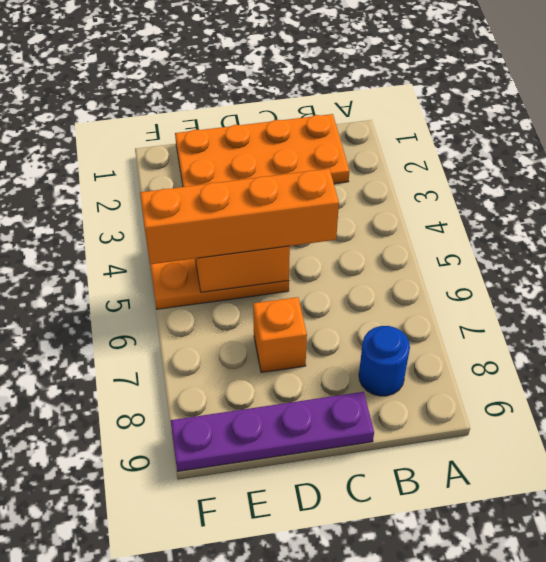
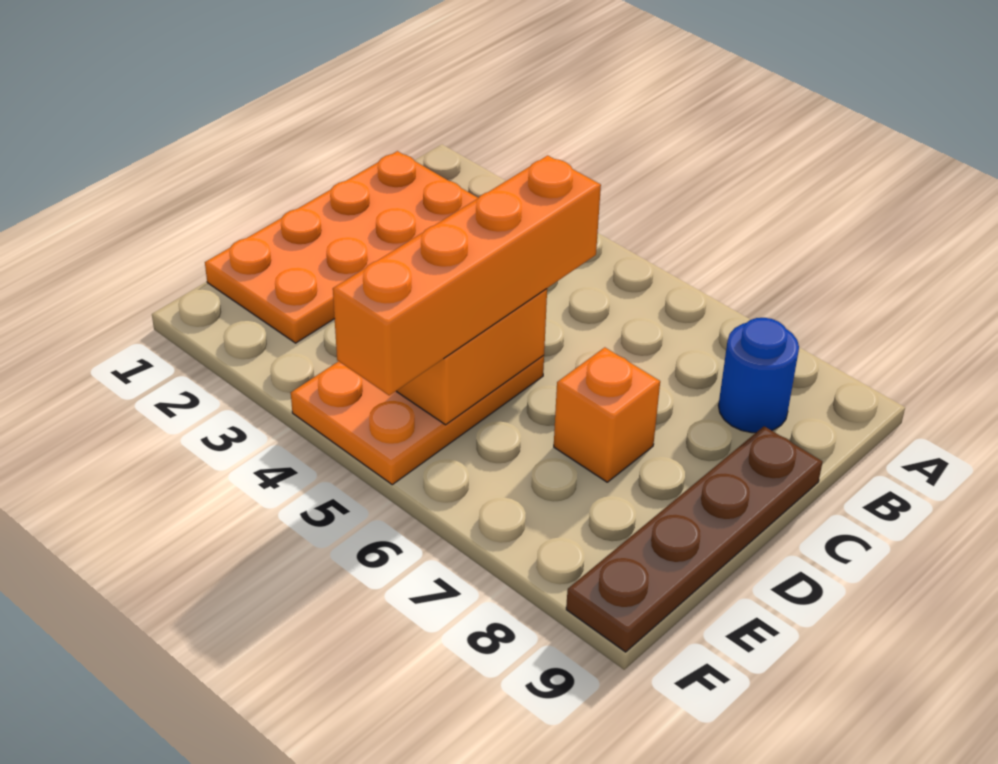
purple plate C9:F9 level 1 -> brown plate C9:F9 level 1

